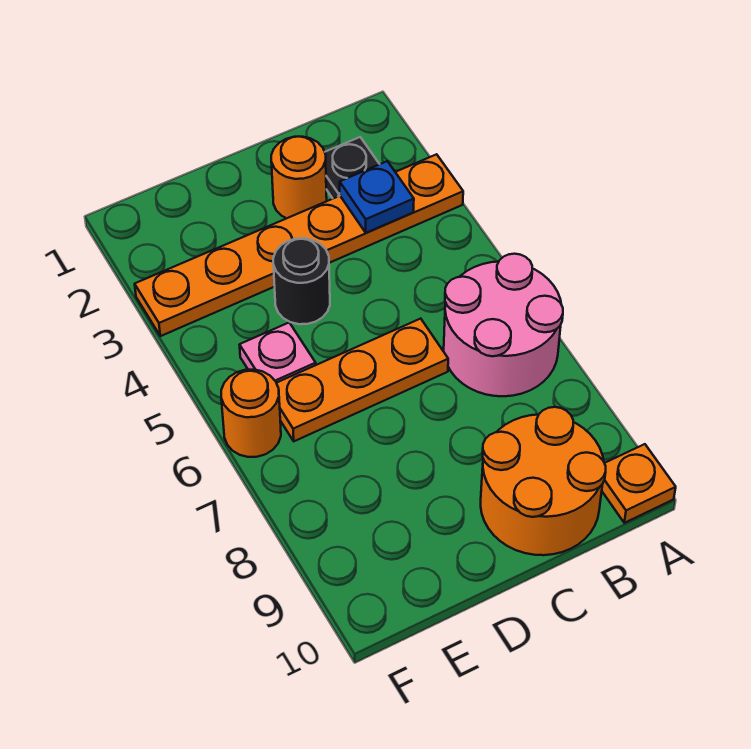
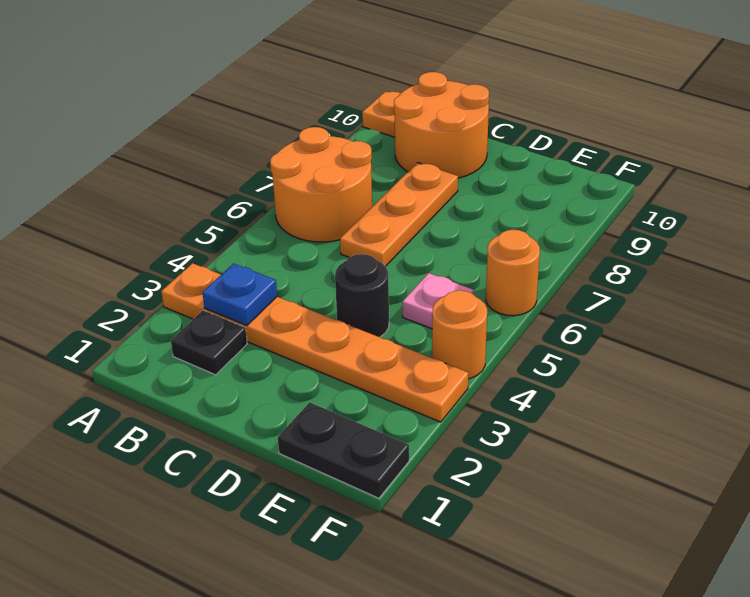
pink round brick A6:B7 level 1 -> orange round brick A6:B7 level 1
orange round brick C2 level 1 -> orange round brick F4 level 1
orange plate C6:E6 level 1 -> orange plate C6:C8 level 1
none -> black plate E1:F1 level 1

